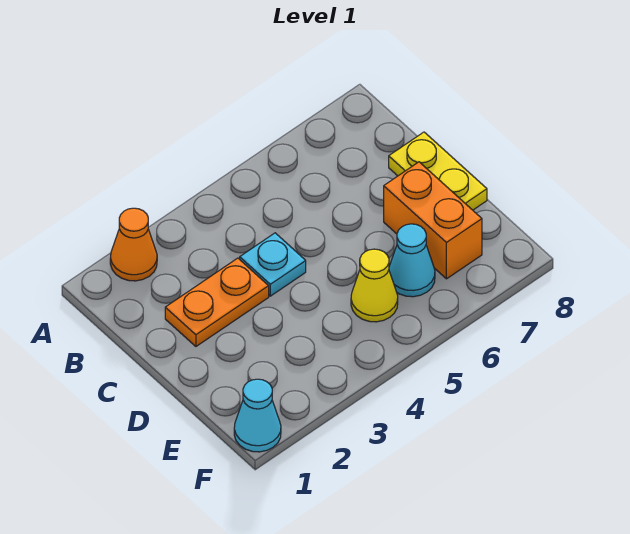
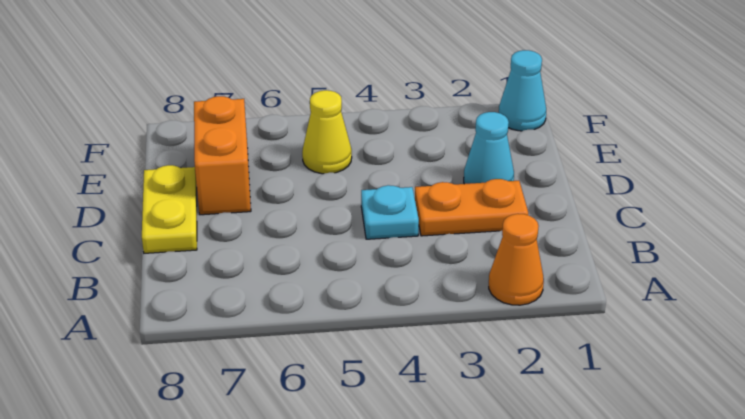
cyan cone E6 level 1 -> cyan cone D2 level 1

